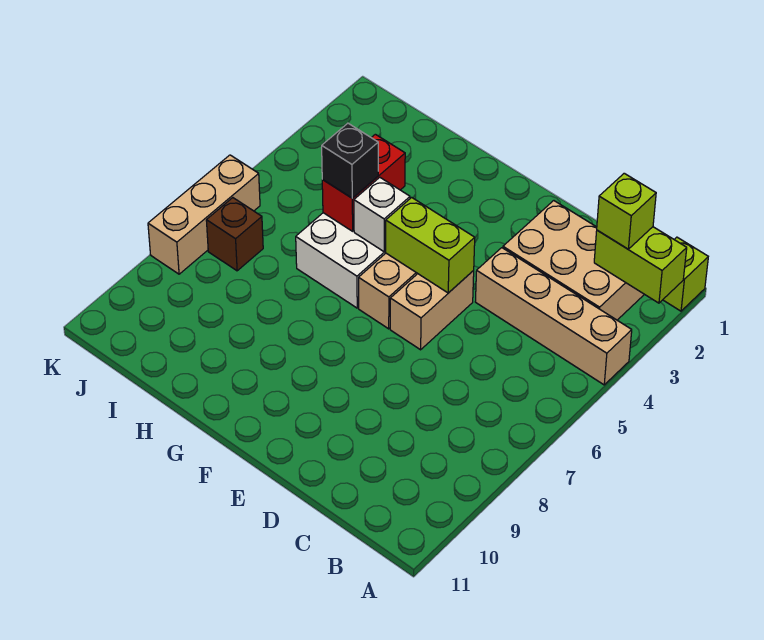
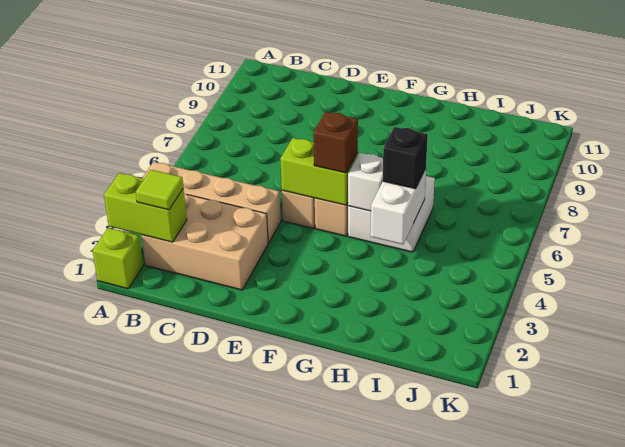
lime brick B2 level 3 -> lime tile B2 level 3
red brick H4:H5 level 2 -> white brick H4:H5 level 2
brown brick J7 level 1 -> brown brick F5 level 3
tan brick K6:K8 level 1 -> none

